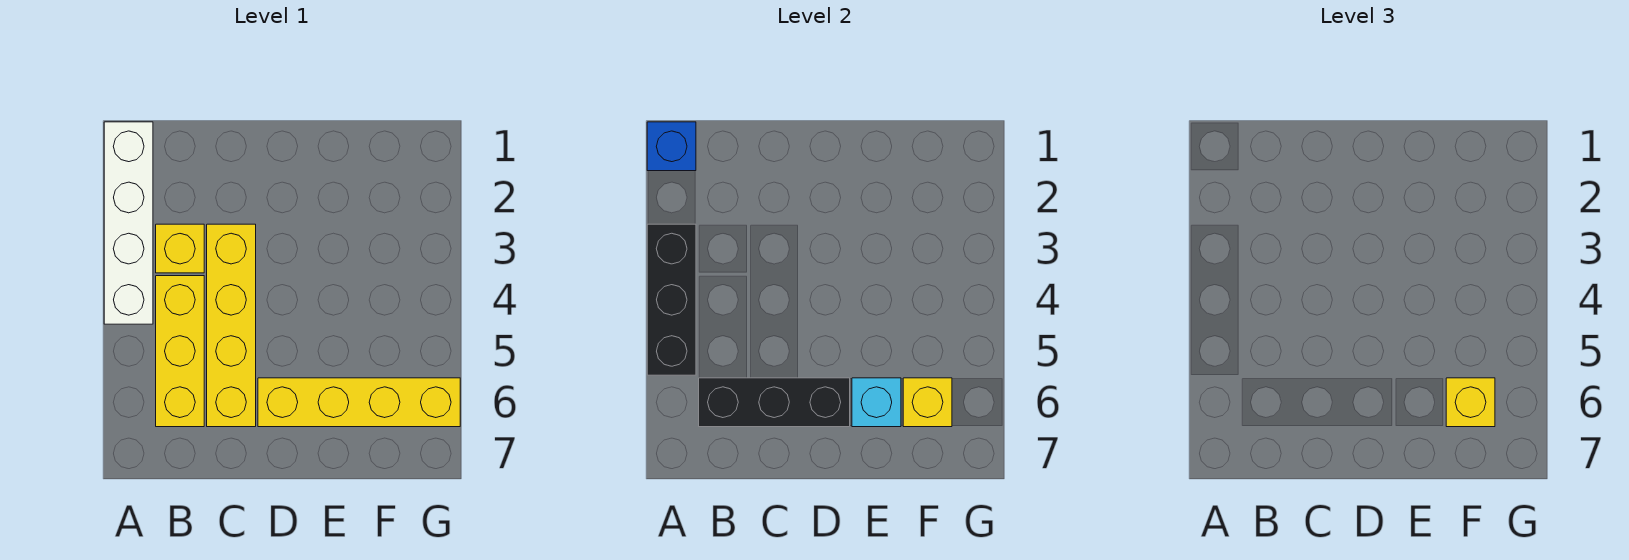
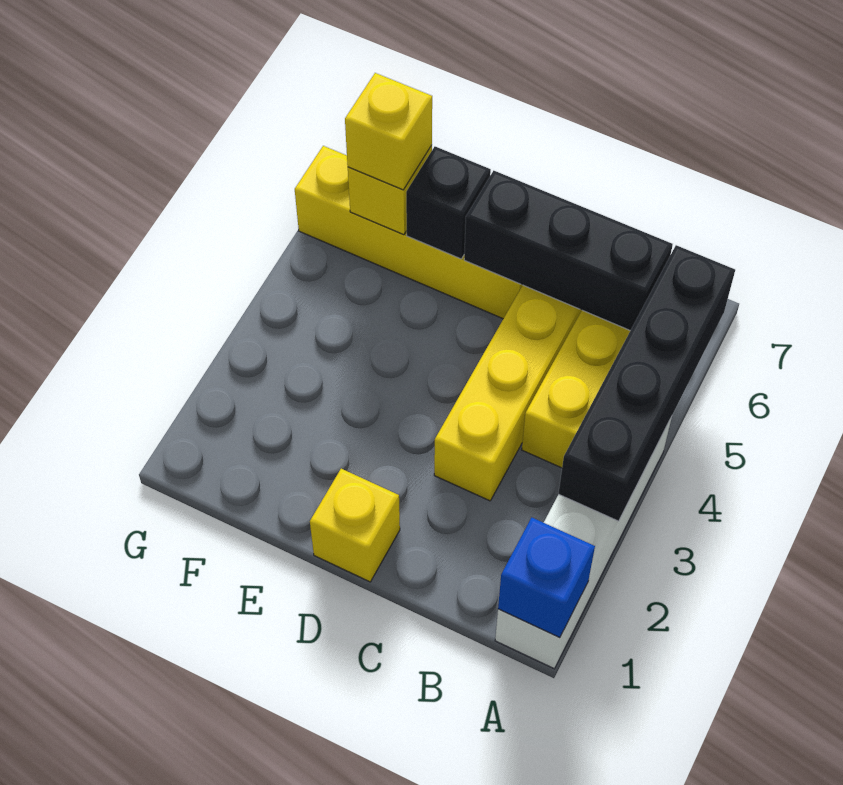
black brick A3:A5 level 2 -> black brick A3:A6 level 2
yellow brick B3 level 1 -> yellow brick D1 level 1
cyan brick E6 level 2 -> black brick E6 level 2

